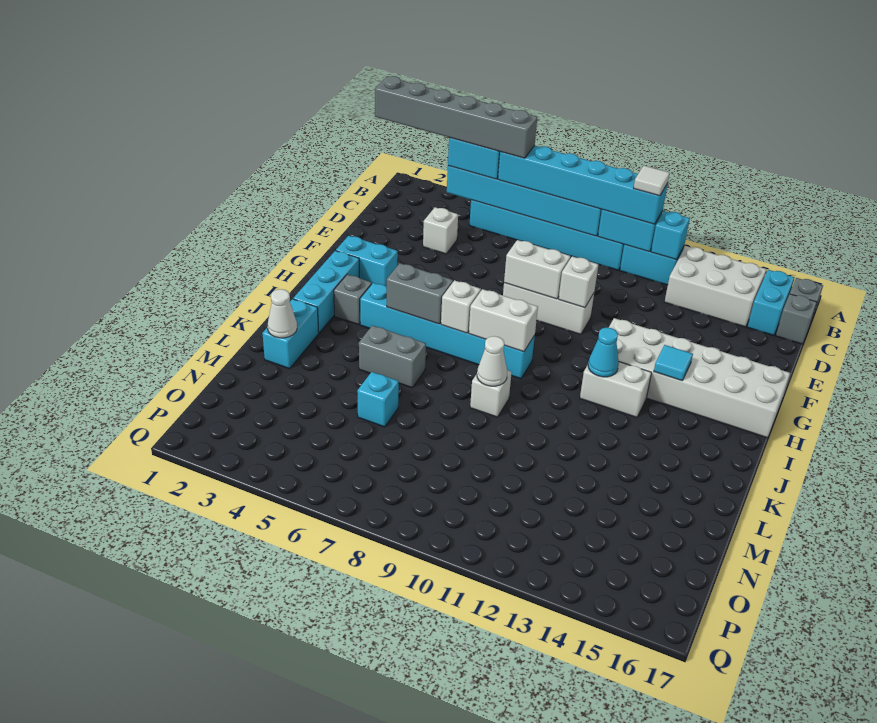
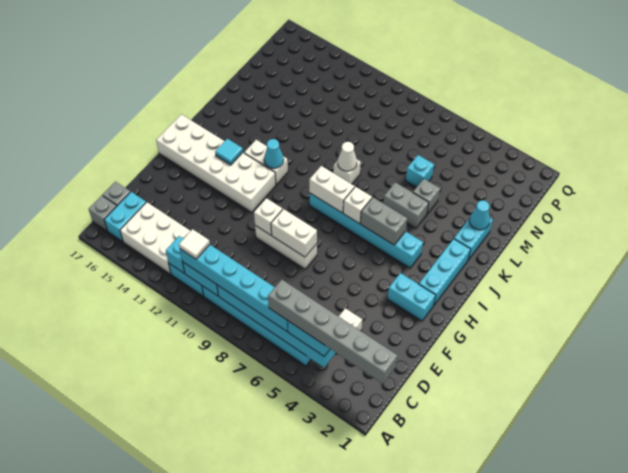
grey brick I3 level 1 -> grey brick L5 level 1
white cone L2 level 2 -> cyan cone L2 level 2

